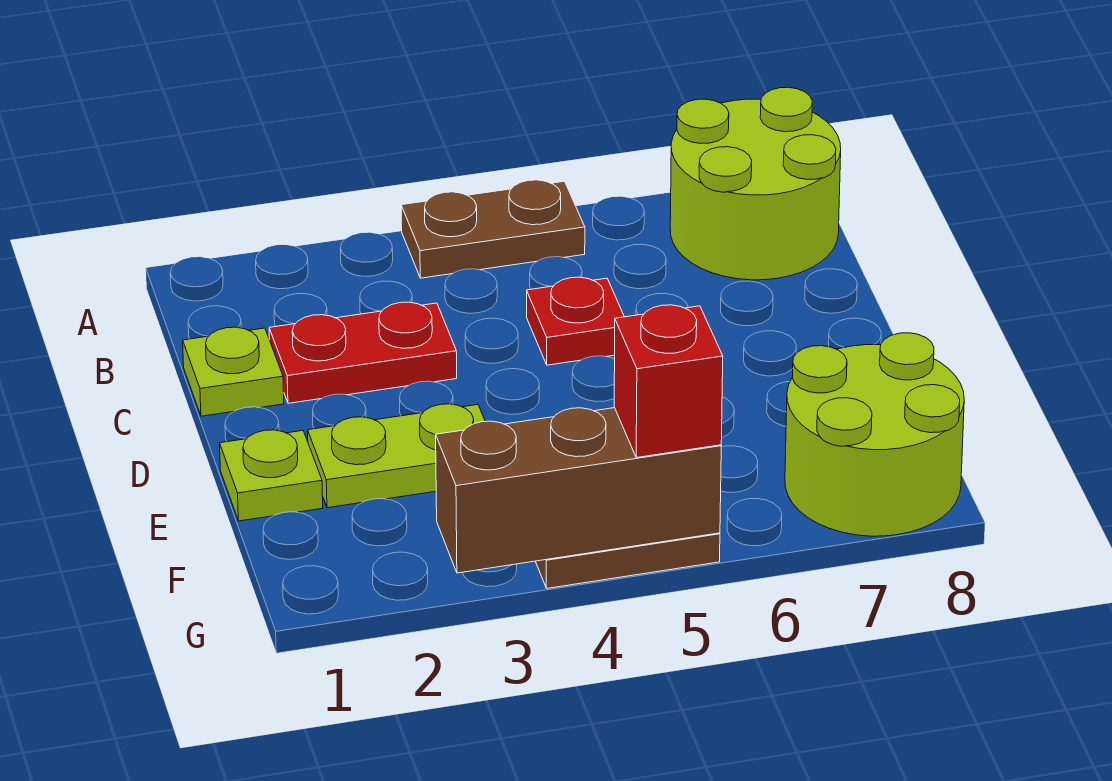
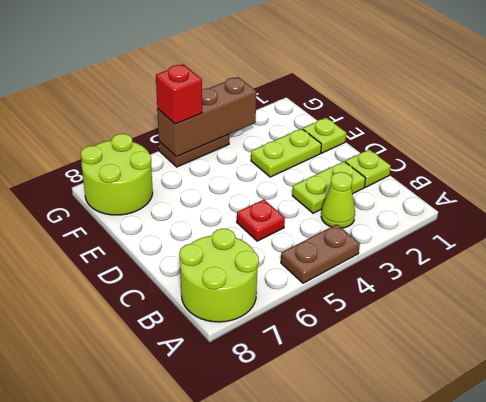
none -> lime cone B3 level 1
red plate C2:C3 level 1 -> lime plate C2:C3 level 1

